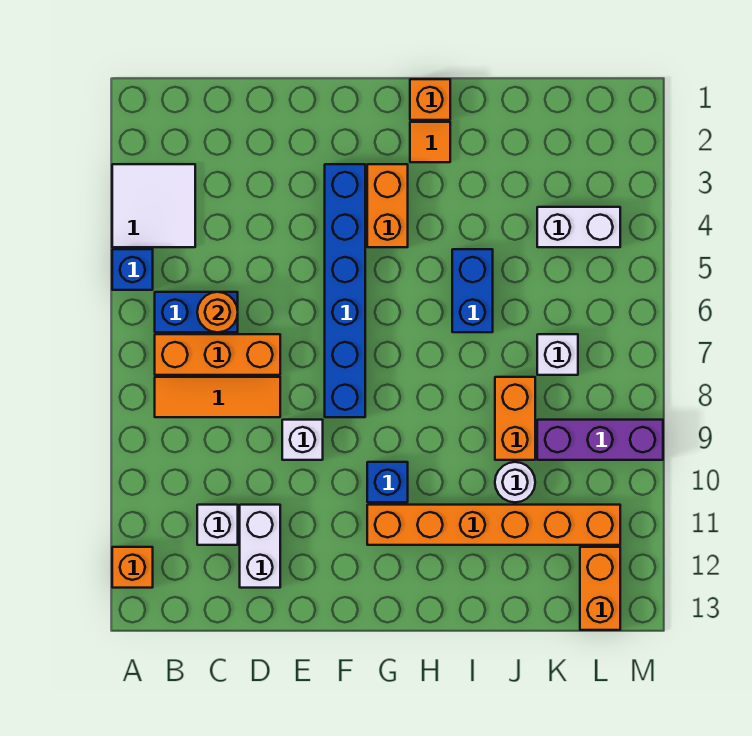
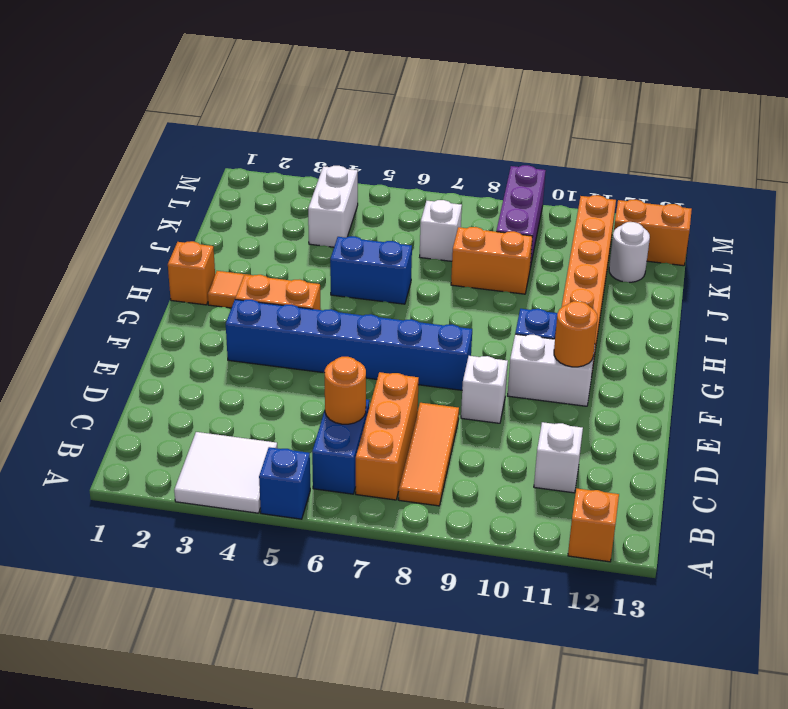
white brick D11:D12 level 1 -> white brick F10:F11 level 1
none -> orange round brick F11 level 2
white round brick J10 level 1 -> white round brick K12 level 1

